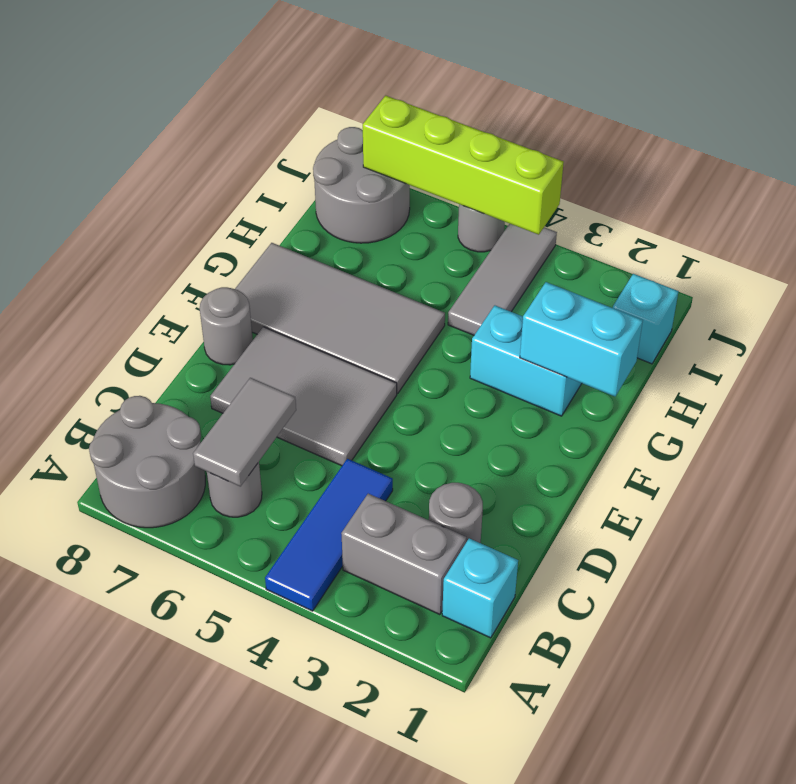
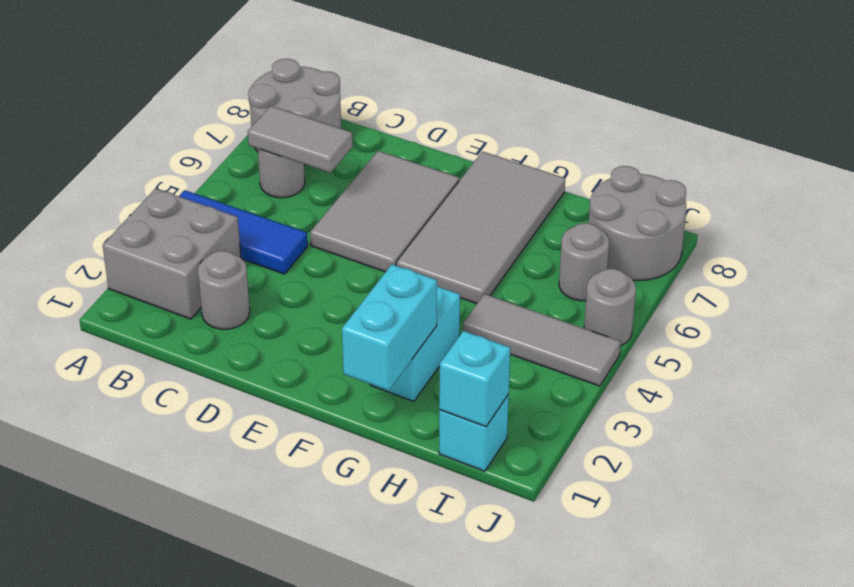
cyan brick B1 level 1 -> cyan brick I1 level 2
grey brick B2:B3 level 1 -> grey brick A2:B3 level 1
grey round brick E8 level 1 -> grey round brick I6 level 1
lime brick J4:J7 level 2 -> none

